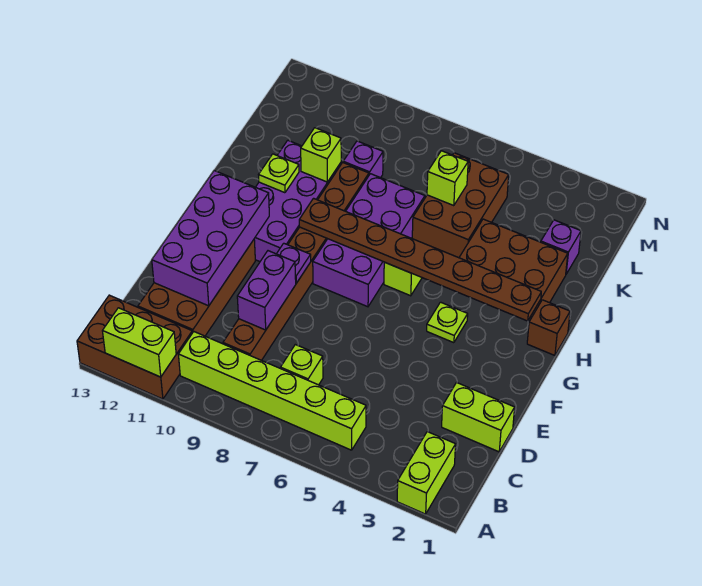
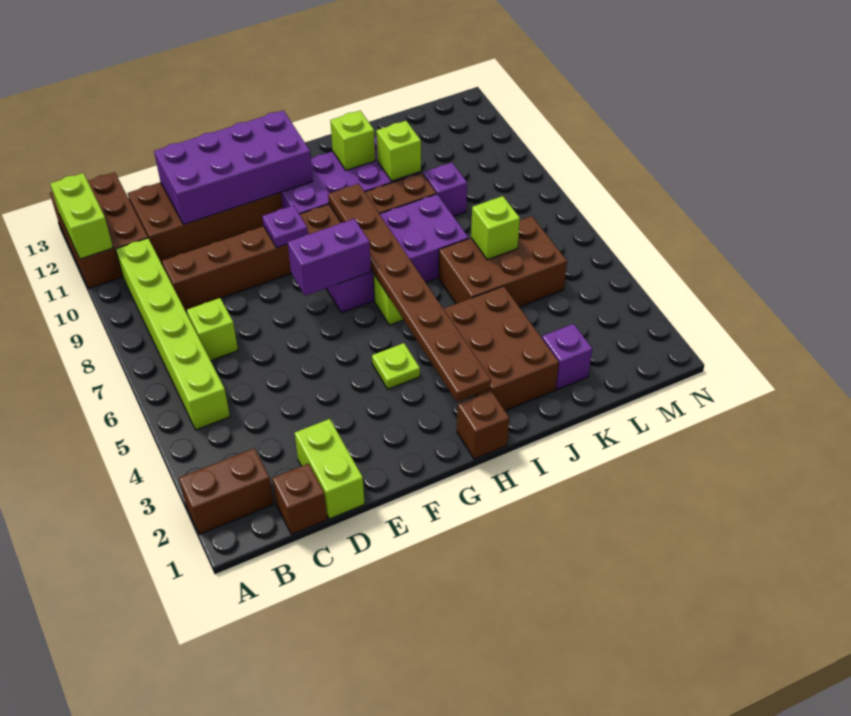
lime brick A2:B2 level 1 -> brown brick A2:B2 level 1
none -> brown brick C1 level 1
purple brick D9:E9 level 2 -> purple brick F7:G7 level 2
lime plate I11 level 2 -> lime brick I11 level 2

